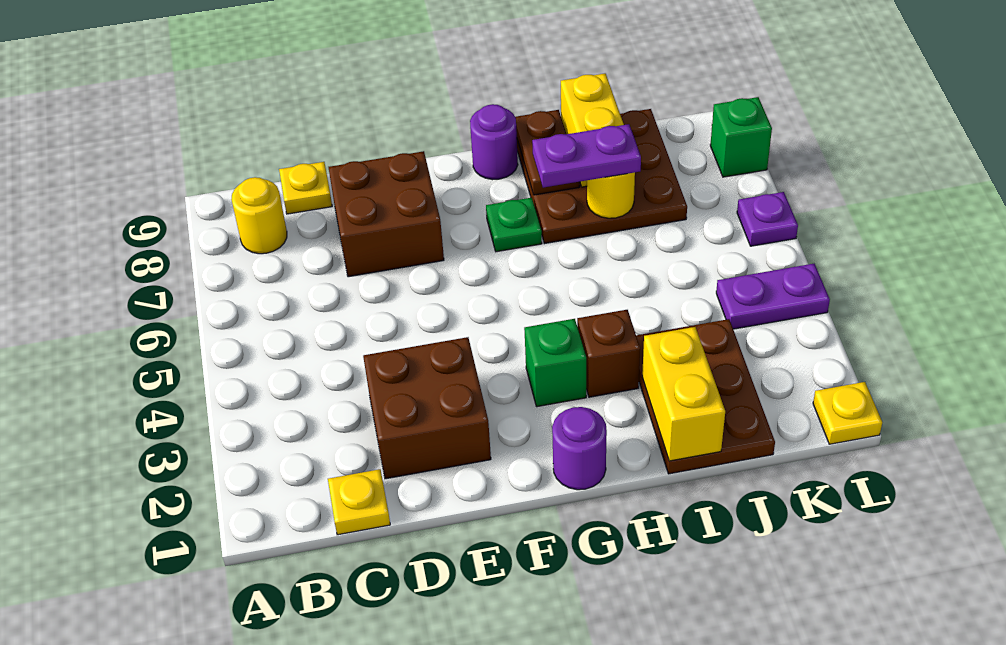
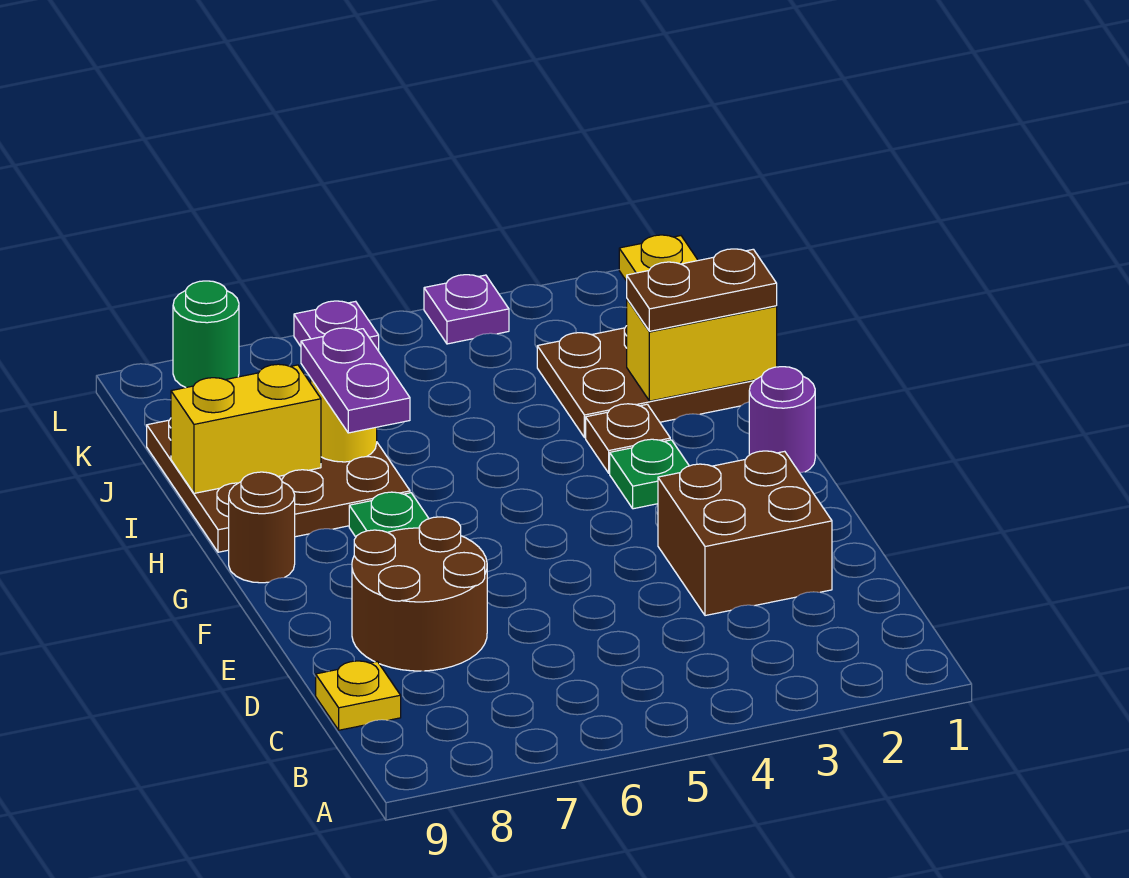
yellow round brick B8 level 1 -> none
yellow plate C1 level 1 -> none
brown brick D7:E8 level 1 -> brown round brick D7:E8 level 1
green brick G3 level 1 -> green plate G3 level 1
purple round brick G9 level 1 -> brown round brick G9 level 1
brown brick H3 level 1 -> brown plate H3 level 1
brown plate H8:H9 level 2 -> brown plate I1:I2 level 3
purple plate K4:L4 level 1 -> purple plate L4 level 1
green brick L8 level 1 -> green round brick L8 level 1

